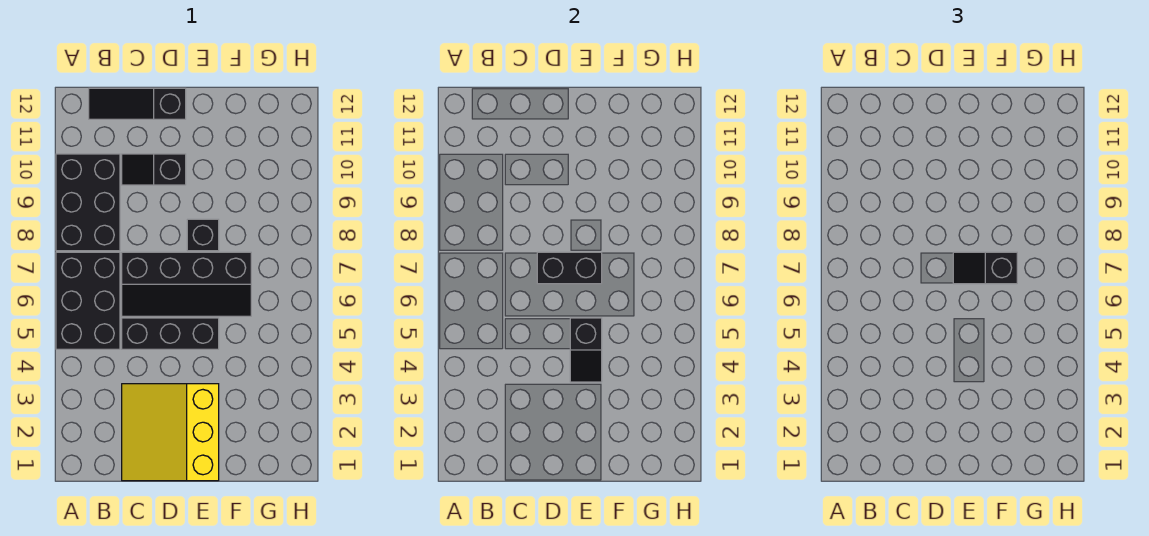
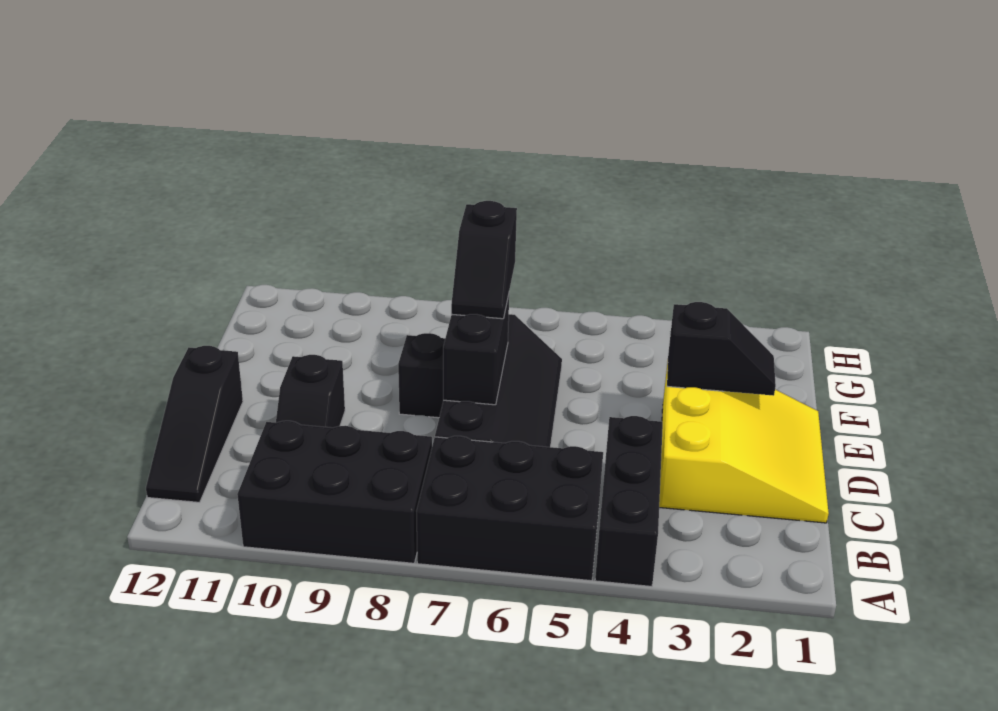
yellow slope C1:E3 level 1 top E -> yellow slope C1:E3 level 1 top 3
black brick C5:E5 level 1 -> black brick A4:C4 level 1
black slope E4:E5 level 2 top 5 -> black slope E2:E3 level 2 top 3

